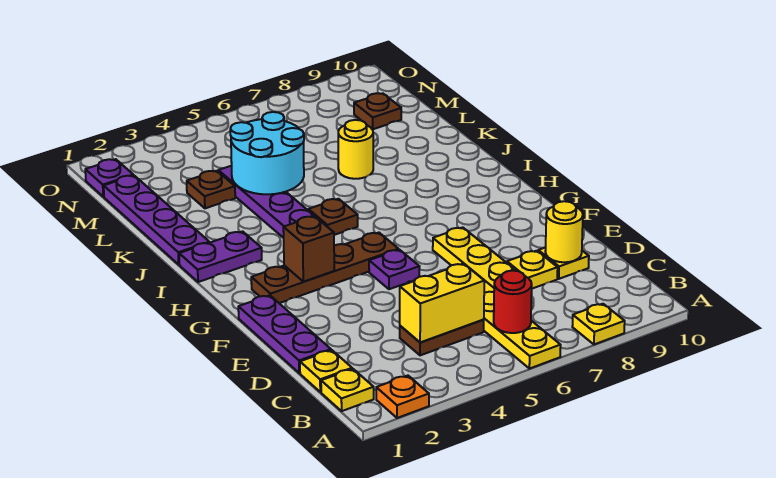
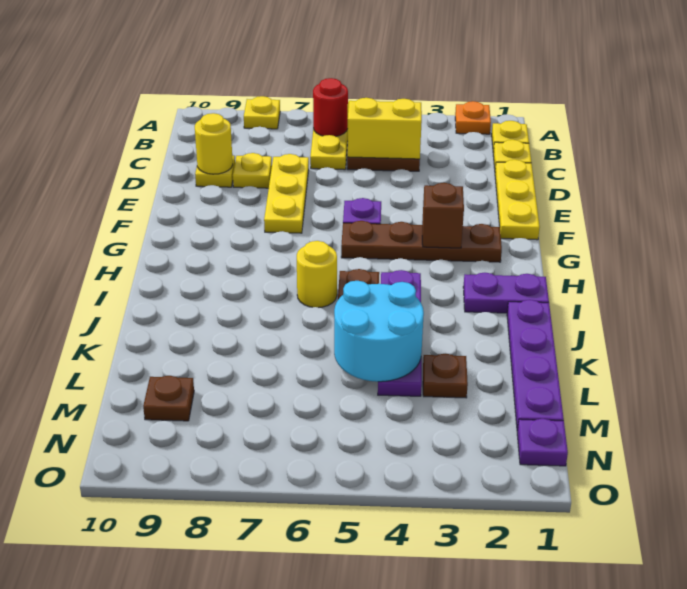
purple plate D1:F1 level 1 -> yellow plate D1:F1 level 1
yellow round brick K7 level 1 -> yellow round brick I6 level 1

